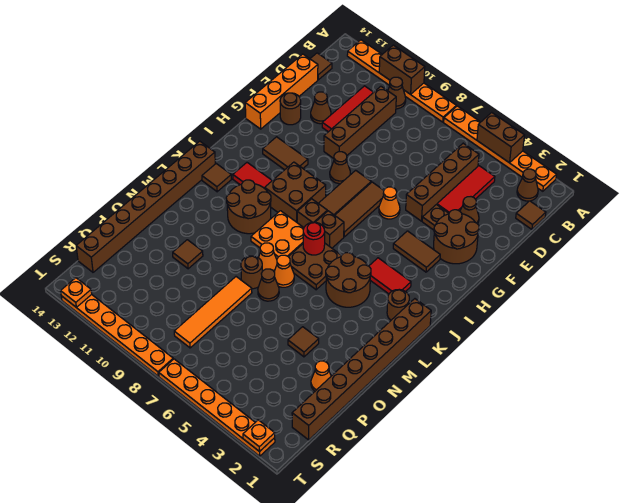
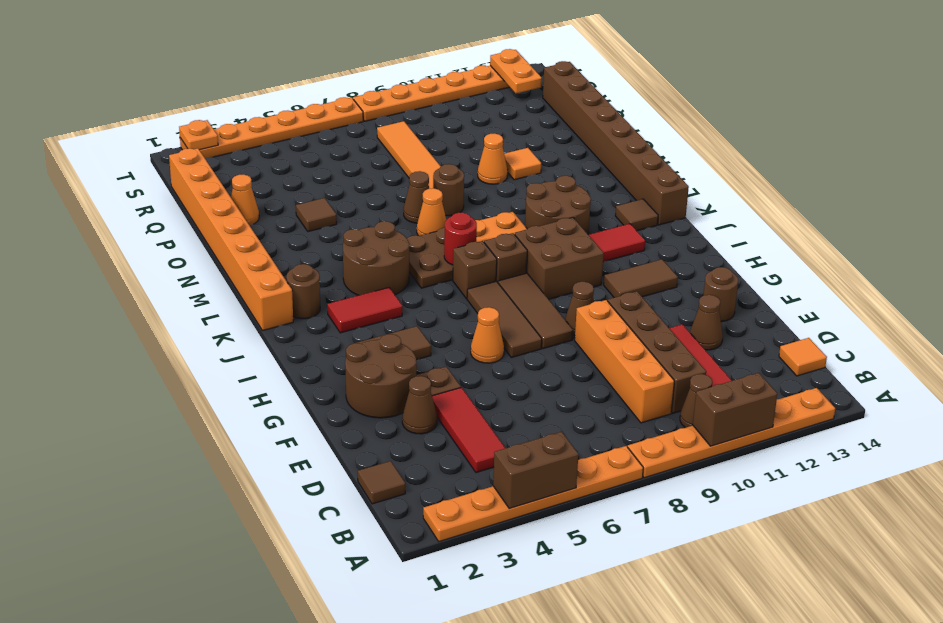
brown cone B2 level 1 -> none
brown brick C5:F5 level 1 -> none
brown tile C14 level 1 -> orange tile C14 level 1
orange brick D14:G14 level 1 -> orange brick C9:F9 level 1
brown brick K1:R1 level 1 -> orange brick K1:R1 level 1
orange cone M8 level 1 -> orange cone O10 level 1
brown tile O11 level 1 -> orange tile O11 level 1
orange plate T13 level 2 -> orange plate S13:T13 level 2

